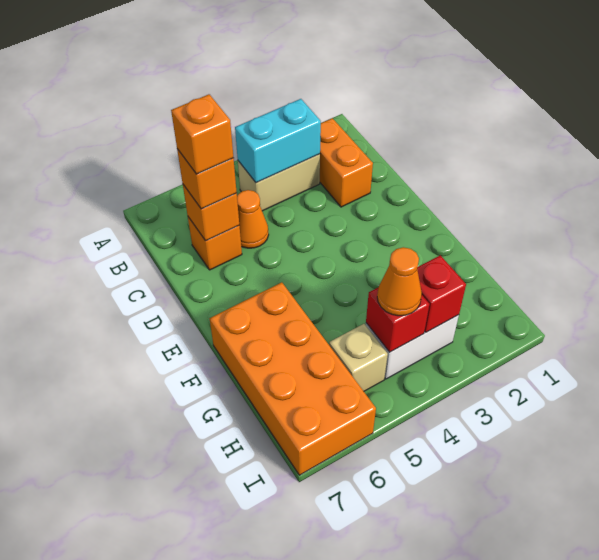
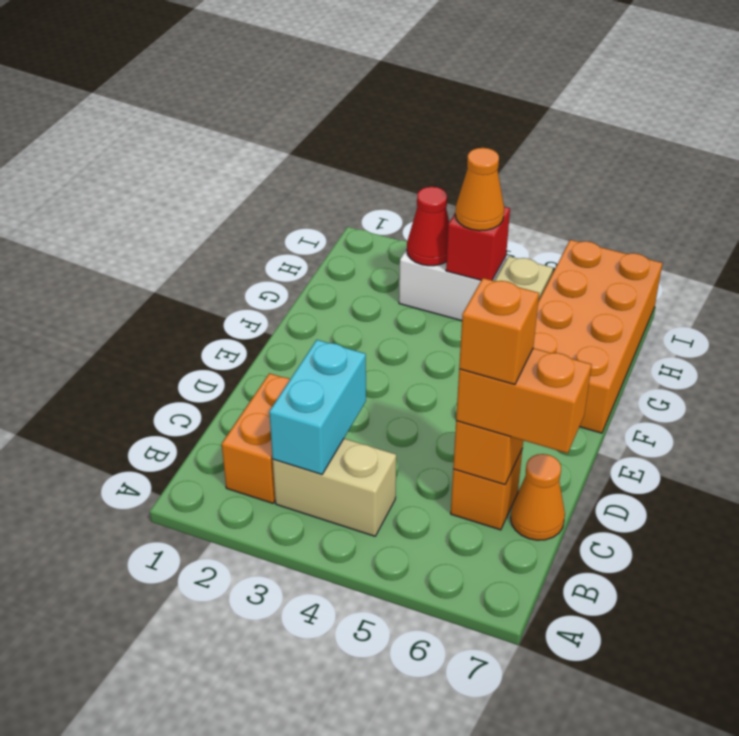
cyan brick B3:B4 level 2 -> cyan brick B3:C3 level 2
orange cone C5 level 1 -> orange cone C7 level 1
orange brick C6 level 3 -> orange brick C6:C7 level 3
red brick H3 level 2 -> red cone H3 level 2

